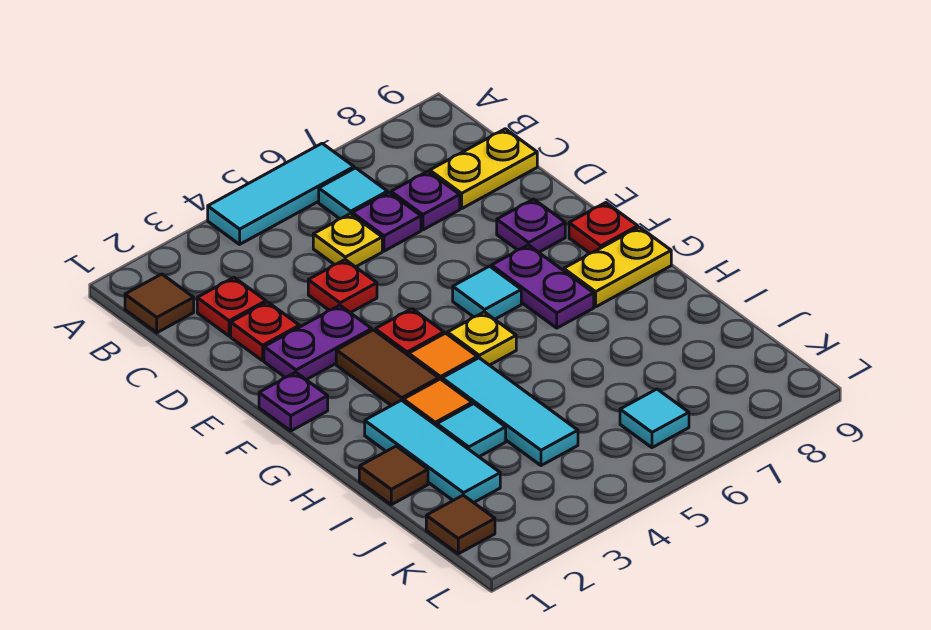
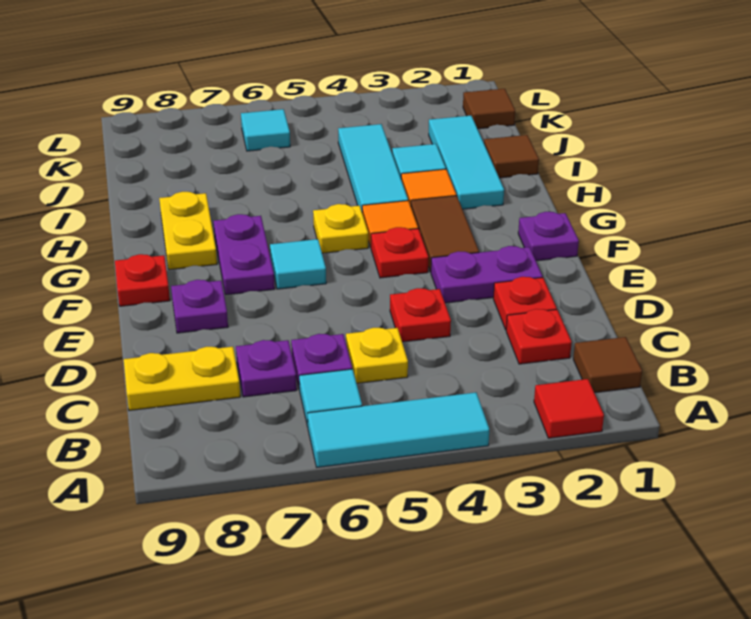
none -> red tile A2 level 1
yellow plate G8:G9 level 1 -> yellow plate G8:H8 level 1

